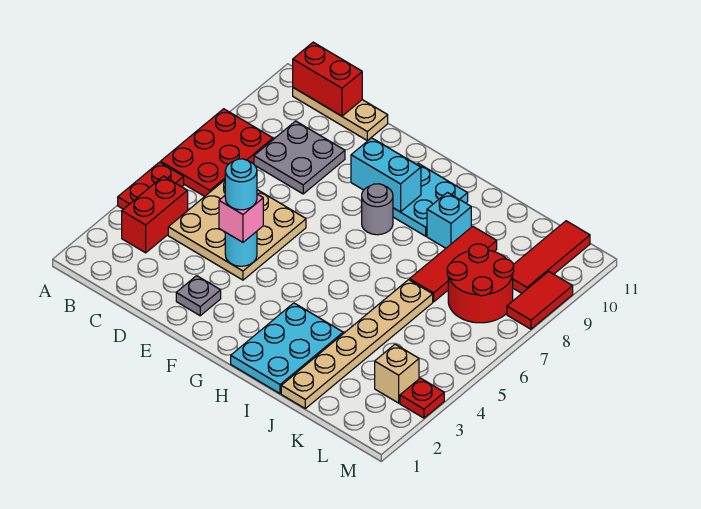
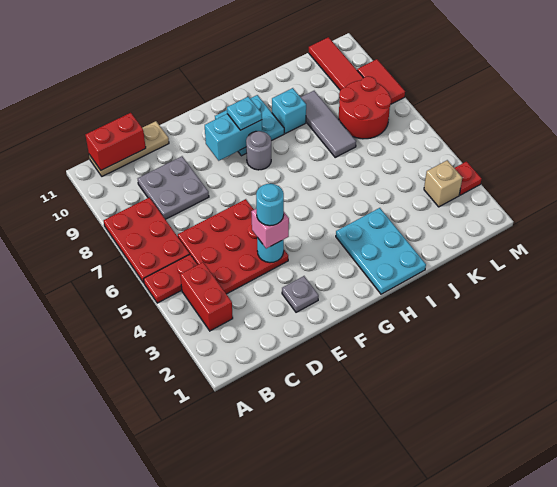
red plate A4:A5 level 1 -> red plate A5:B5 level 1
tan plate C4:E6 level 1 -> red plate C4:E6 level 1
none -> cyan plate G9 level 3
tan plate J1:J6 level 1 -> none
red tile J7:J9 level 1 -> grey tile J7:J9 level 1

